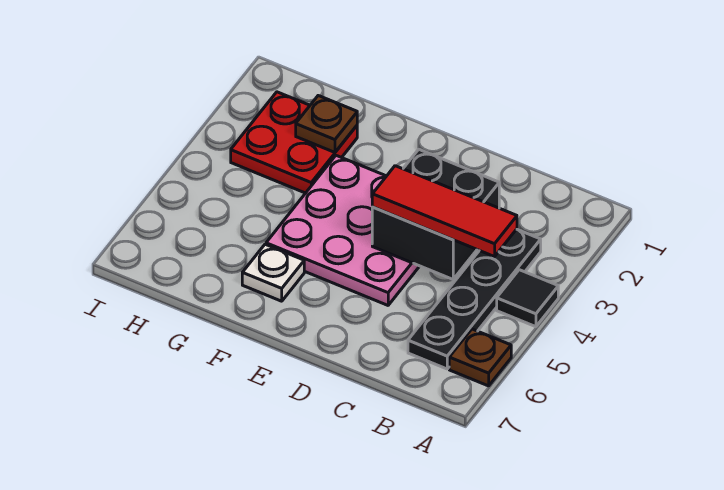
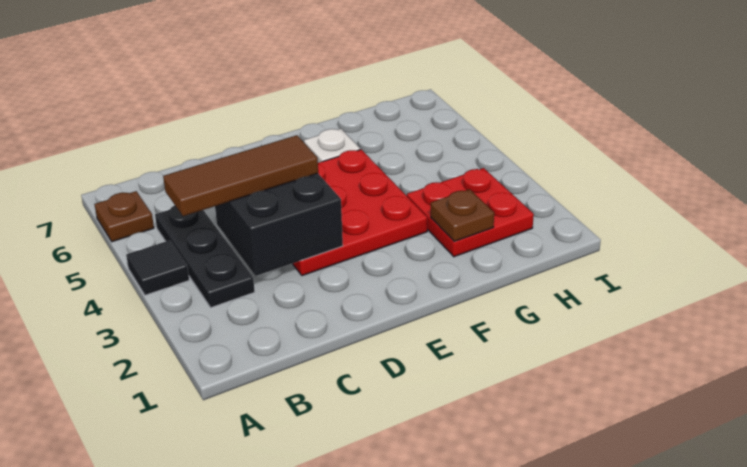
black plate B3:B6 level 1 -> black plate B3:B5 level 1
red tile B4:D4 level 3 -> brown tile B4:D4 level 3
pink plate D3:F5 level 1 -> red plate D3:F5 level 1

